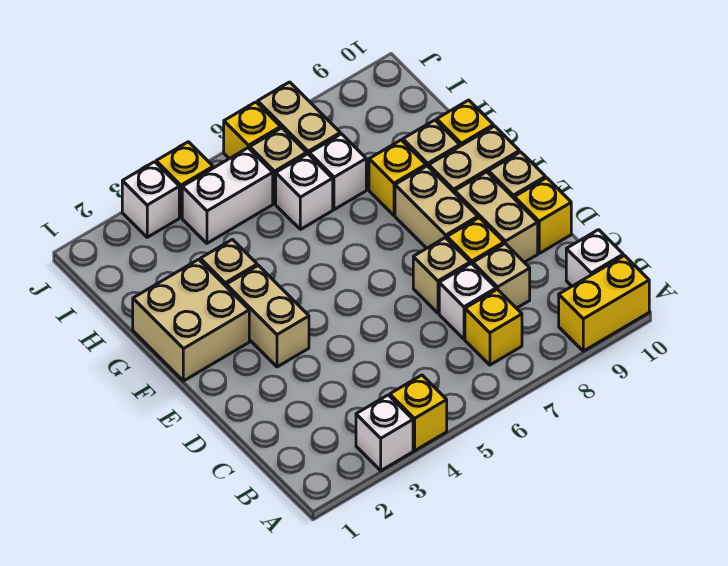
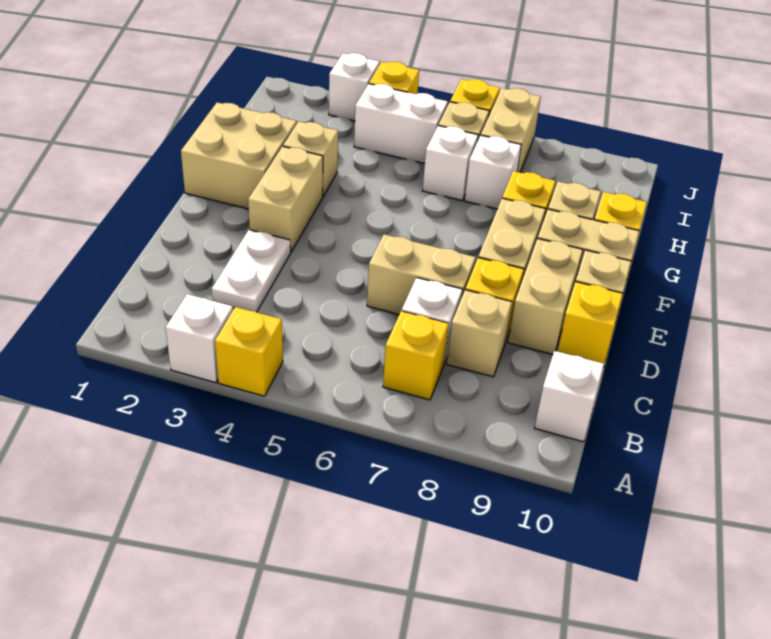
yellow brick A9:A10 level 1 -> none
none -> white plate C3:D3 level 1
tan brick D7 level 1 -> tan brick D6:D7 level 1

